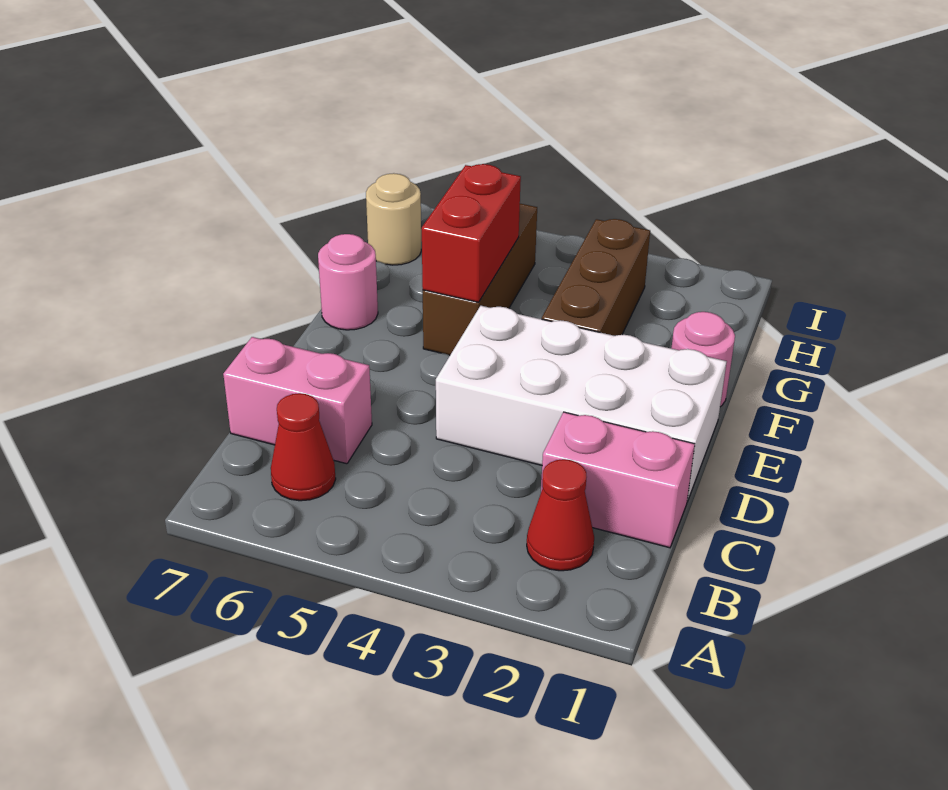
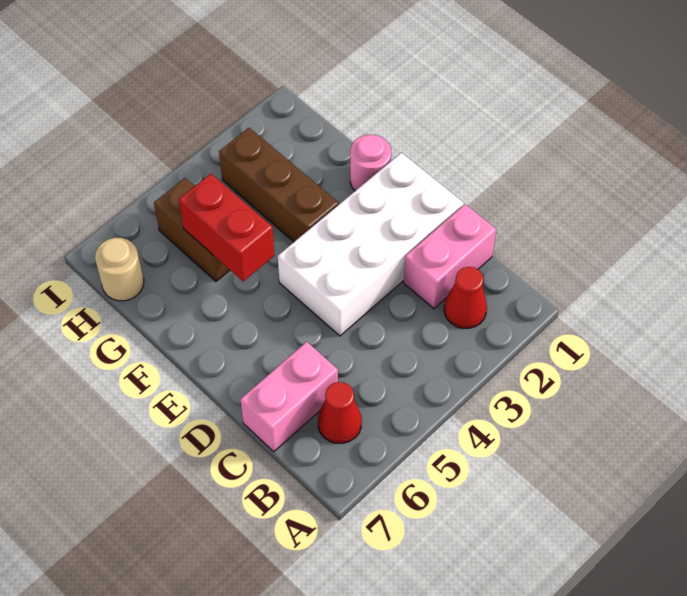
brown brick F5:H5 level 1 -> brown brick G5:H5 level 1
pink round brick F7 level 1 -> none

